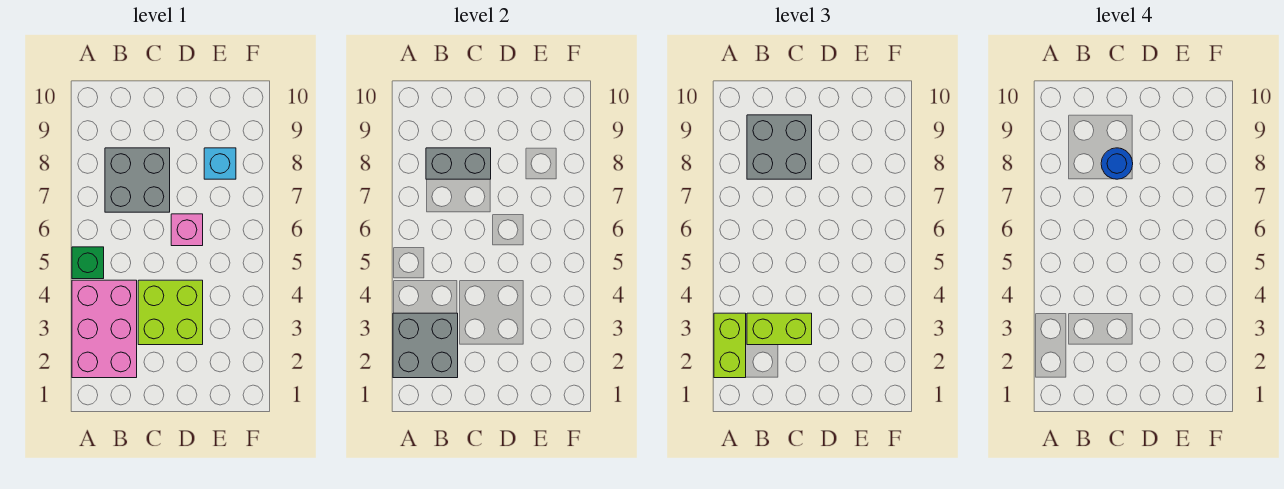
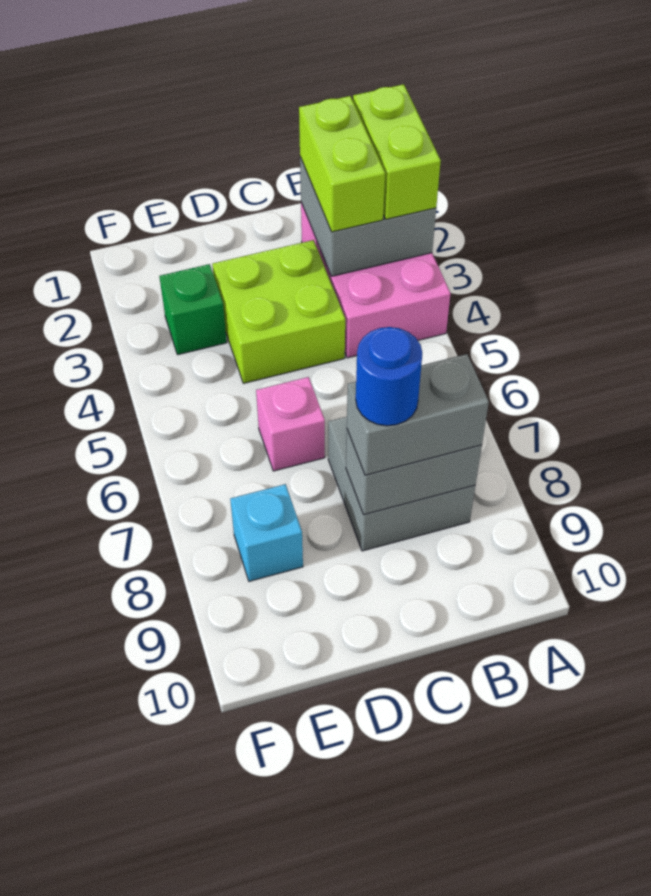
green brick A5 level 1 -> green brick E3 level 1
lime brick B3:C3 level 3 -> lime brick B2:B3 level 3
grey brick B8:C9 level 3 -> grey brick B8:C8 level 3

